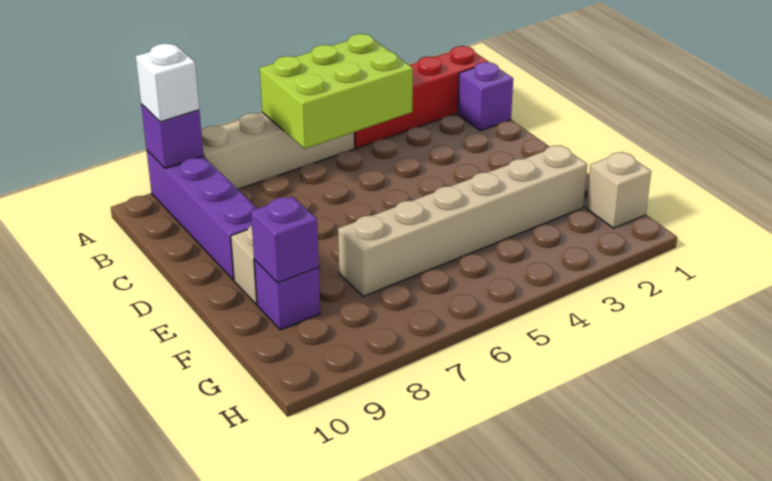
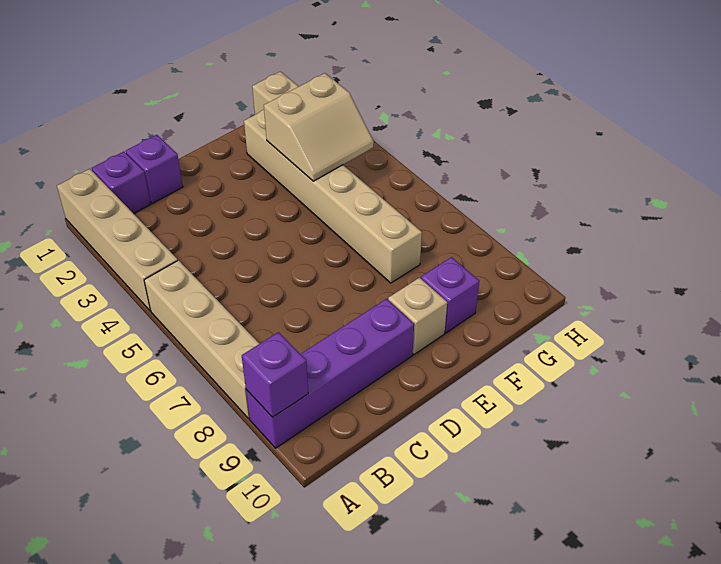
red brick A1:A4 level 1 -> tan brick A1:A4 level 1
lime brick A4:B6 level 2 -> none
white brick A9 level 3 -> none
none -> tan slope F3:G4 level 2 top 3
purple brick F9 level 2 -> purple brick C1 level 1

